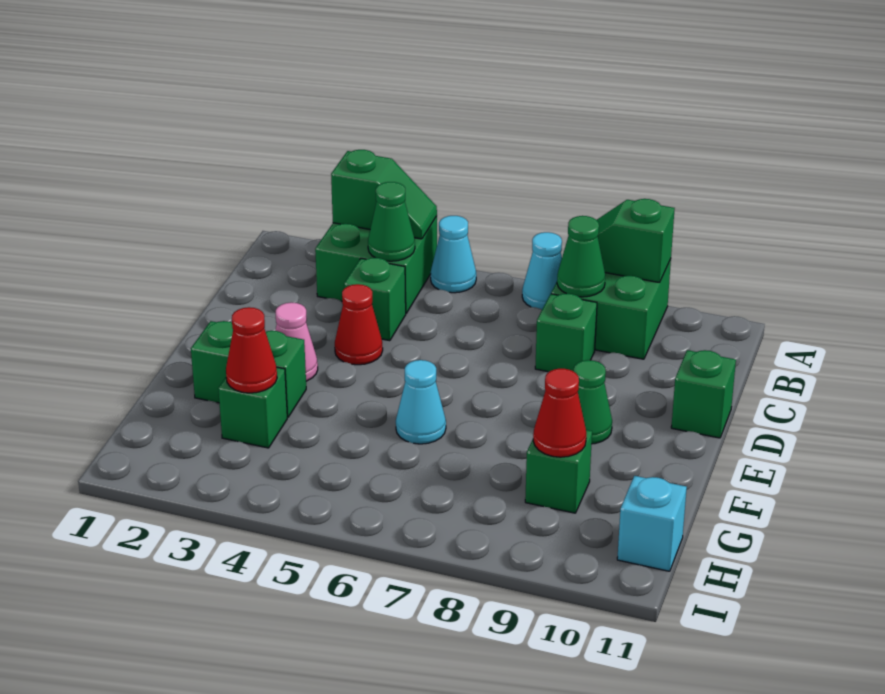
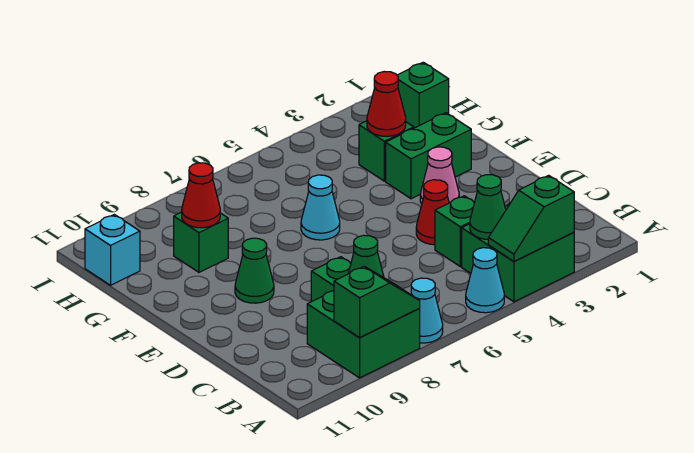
green brick D11 level 1 -> green brick H1 level 1

